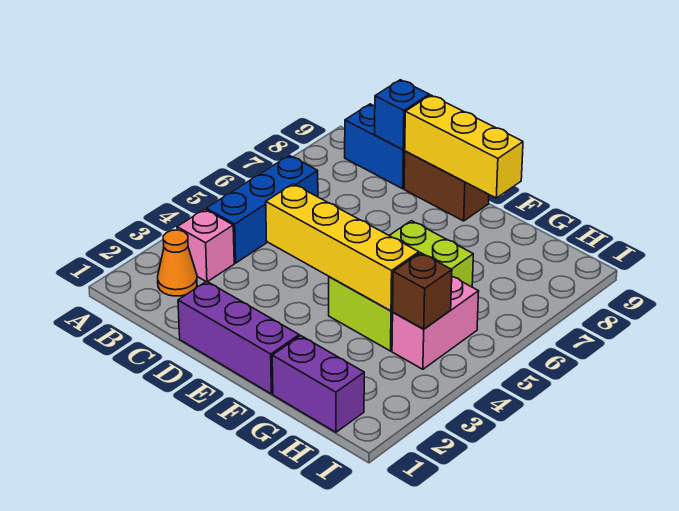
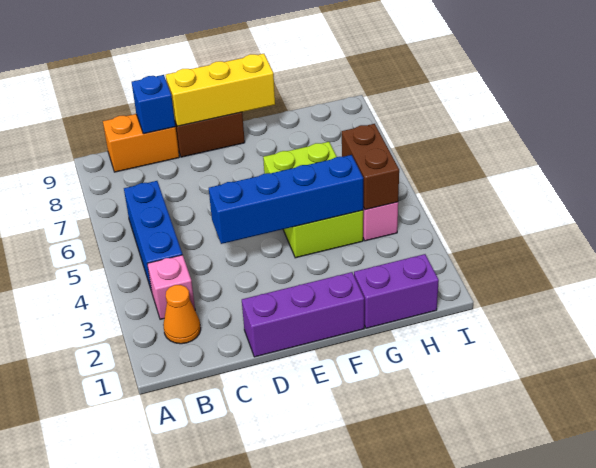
blue brick B9:C9 level 1 -> orange brick B9:C9 level 1
yellow brick D4:G4 level 2 -> blue brick D4:G4 level 2
brown brick H4 level 2 -> brown brick H4:H5 level 2

